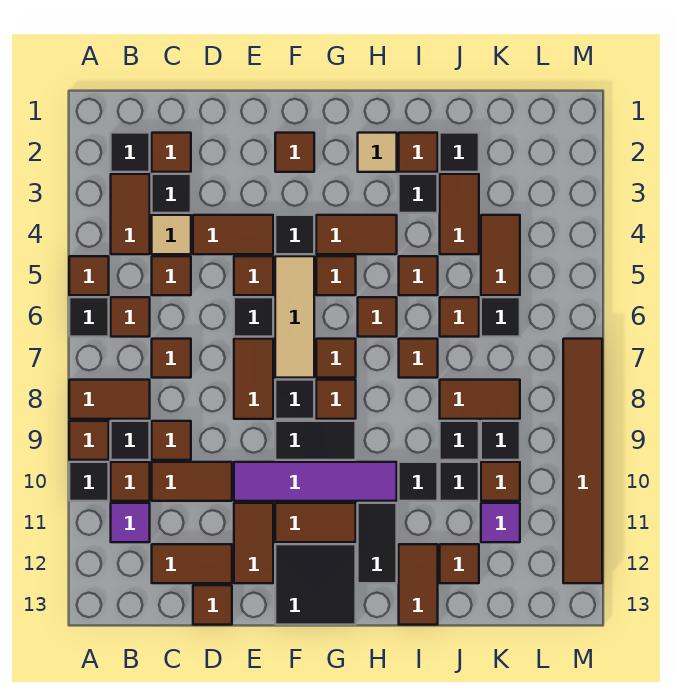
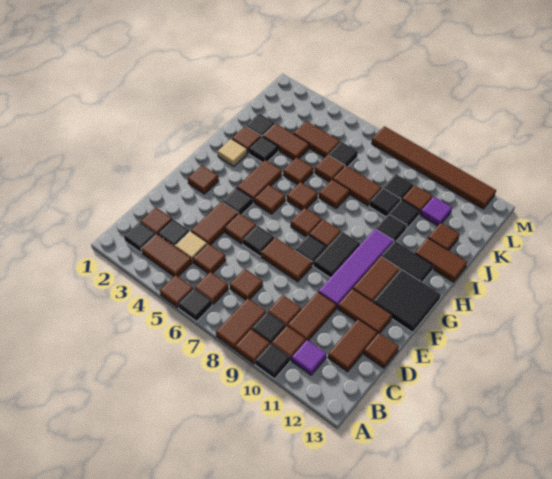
tan tile F5:F7 level 1 -> none
brown tile J8:K8 level 1 -> brown tile J7:J8 level 1

